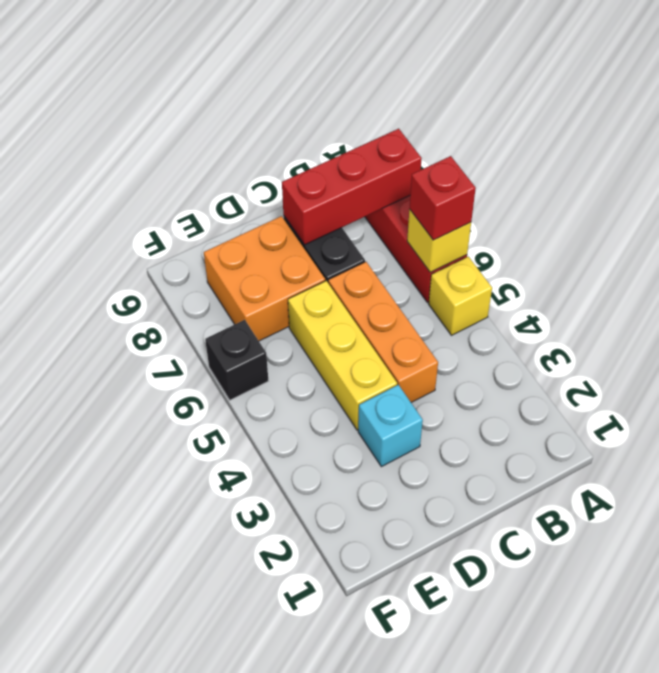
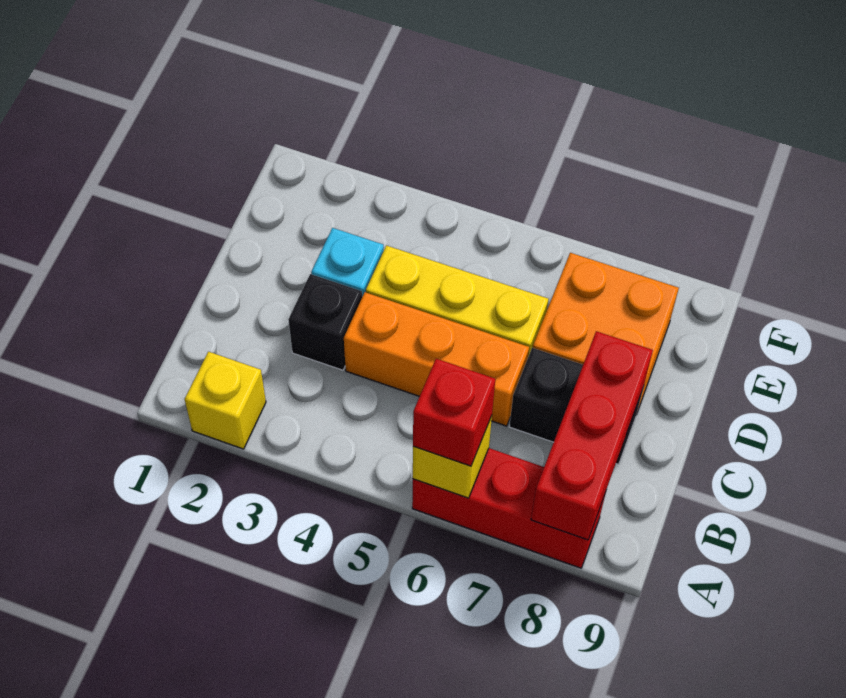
yellow brick A5 level 1 -> yellow brick A2 level 1
black brick F6 level 1 -> black brick C3 level 1

